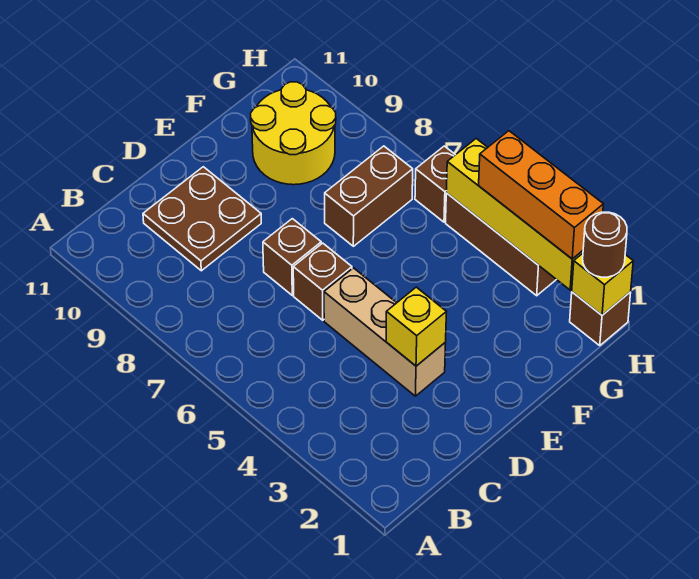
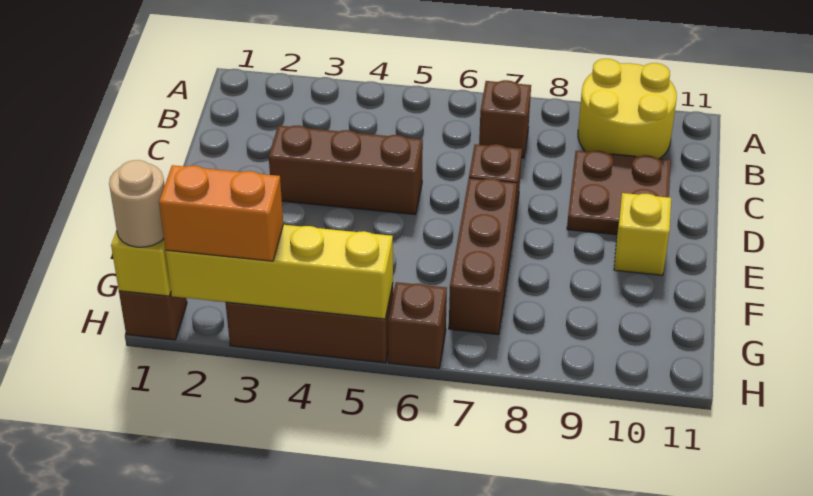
tan brick D3:D5 level 1 -> brown brick D3:D5 level 1
yellow brick D3 level 2 -> yellow brick E10 level 1
brown brick D6 level 1 -> brown brick B7 level 1
brown brick F7:G7 level 1 -> brown brick E7:G7 level 1
yellow round brick F9:G10 level 1 -> yellow round brick A9:B10 level 1
brown round brick H1 level 3 -> tan round brick H1 level 3
orange brick H2:H4 level 3 -> orange brick H2:H3 level 3

